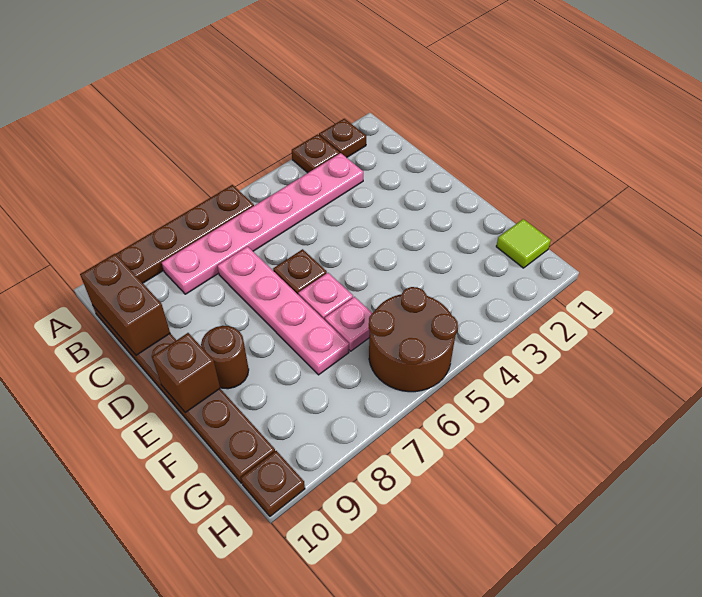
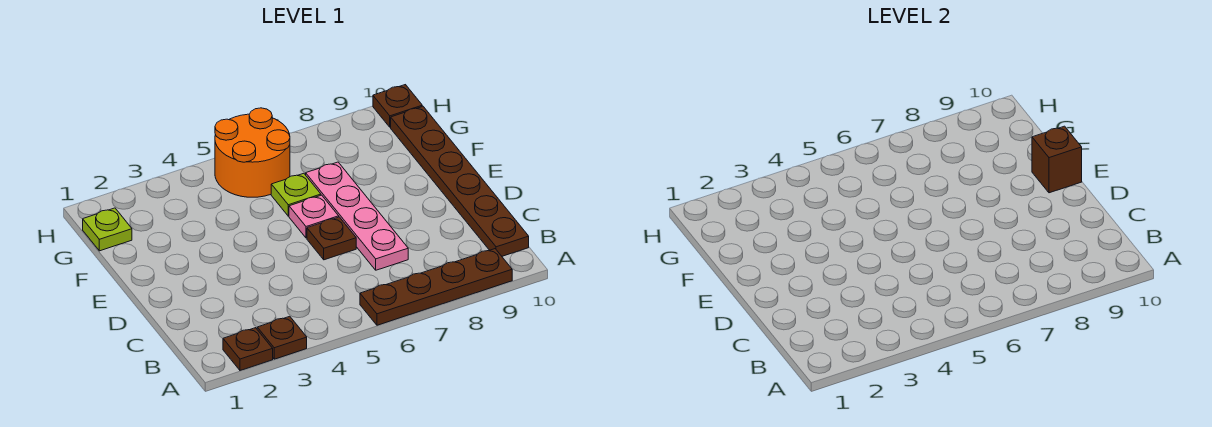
pink plate B3:B8 level 1 -> none
brown brick B10:C10 level 2 -> none
brown round brick E9 level 1 -> none
pink plate F6 level 1 -> lime plate F6 level 1
lime tile G1 level 1 -> lime plate G1 level 1
brown round brick G5:H6 level 1 -> orange round brick G5:H6 level 1

